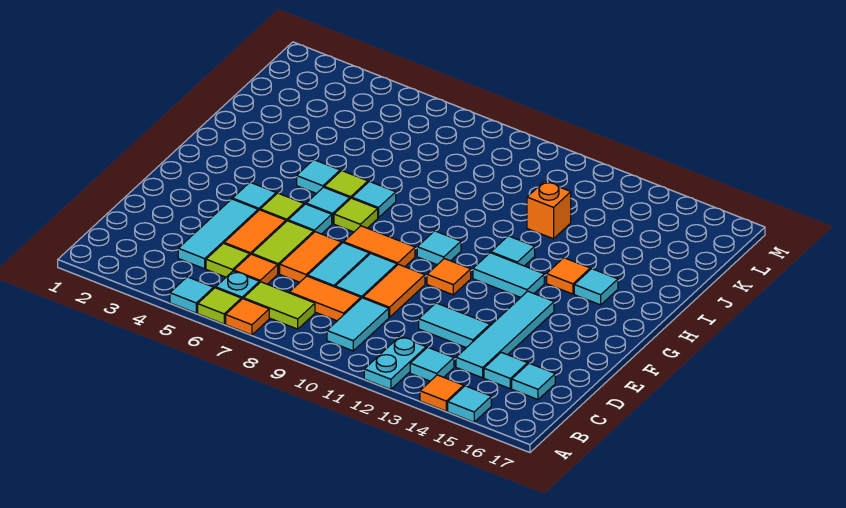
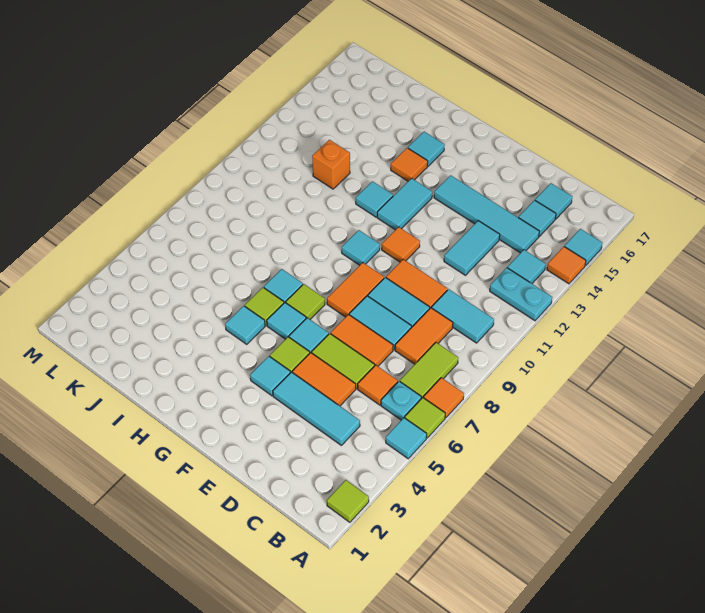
lime tile C5 level 1 -> lime tile A2 level 1

